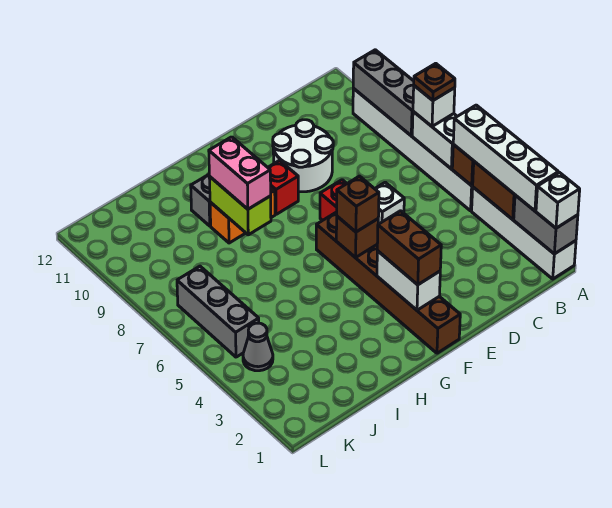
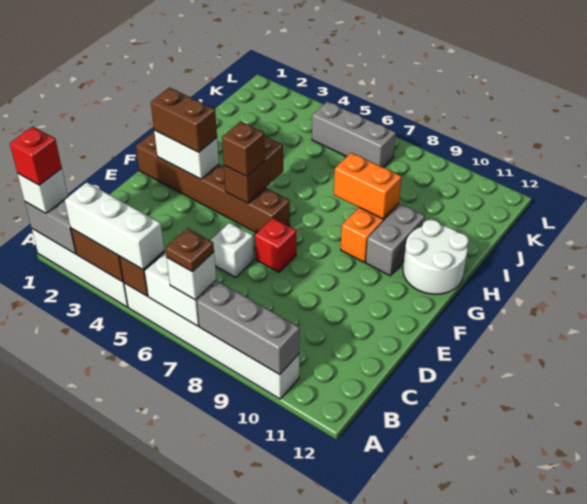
white brick A2:A5 level 3 -> white brick A3:A5 level 3
white round brick D9:E10 level 1 -> white round brick G11:H12 level 1
brown brick F5 level 2 -> brown brick F5:G5 level 2
red brick F9 level 1 -> red brick A1 level 4
lime brick H8:H9 level 2 -> orange brick H8:H9 level 2
pink brick H8:H9 level 3 -> none
grey cone K4 level 1 -> none

